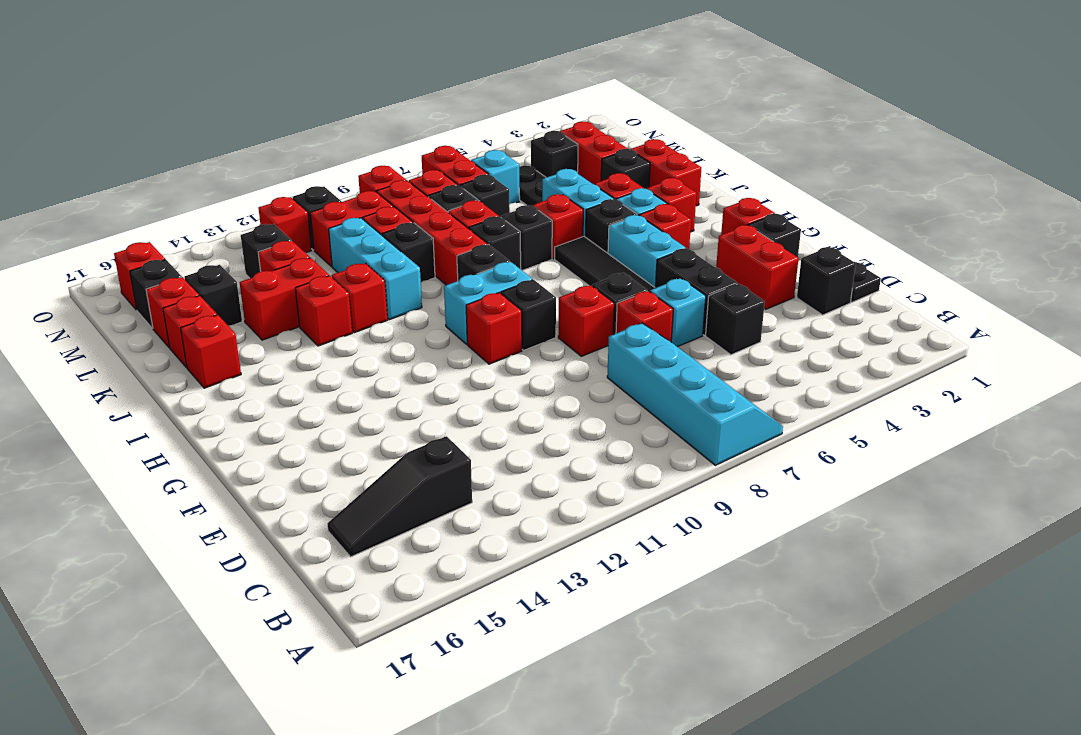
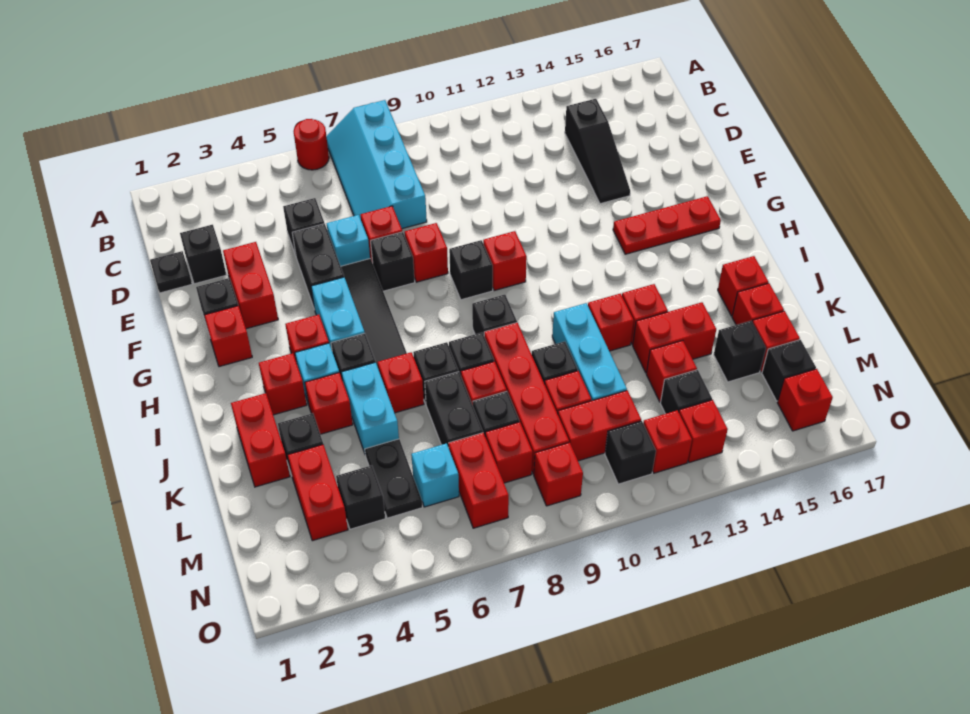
none -> red round brick A6 level 1
black slope C14:C16 level 1 top 14 -> black slope C14:E14 level 1 top C
none -> red plate G14:G16 level 1
cyan brick H9:H10 level 1 -> none
black brick L7 level 1 -> black brick K7:L7 level 1
none -> red brick N13 level 1

